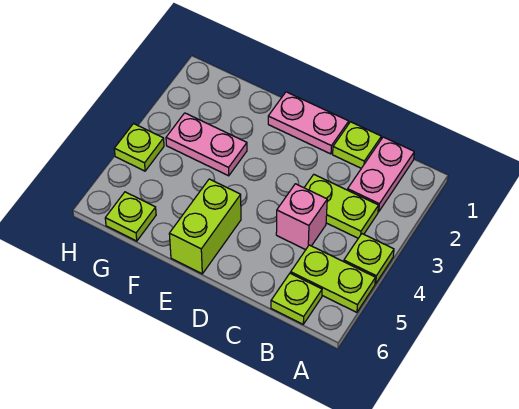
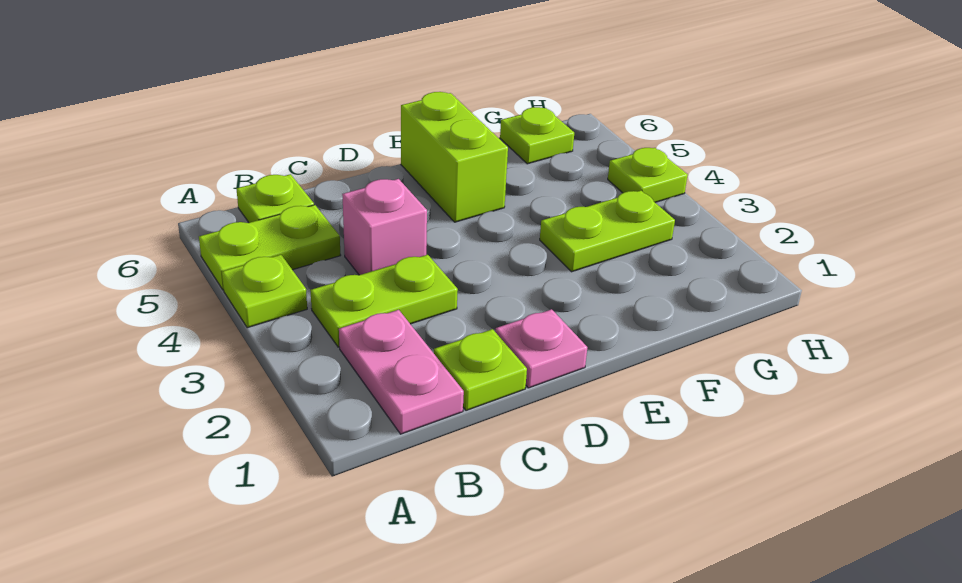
pink plate D1:E1 level 1 -> pink plate D1 level 1
pink plate F3:G3 level 1 -> lime plate F3:G3 level 1

